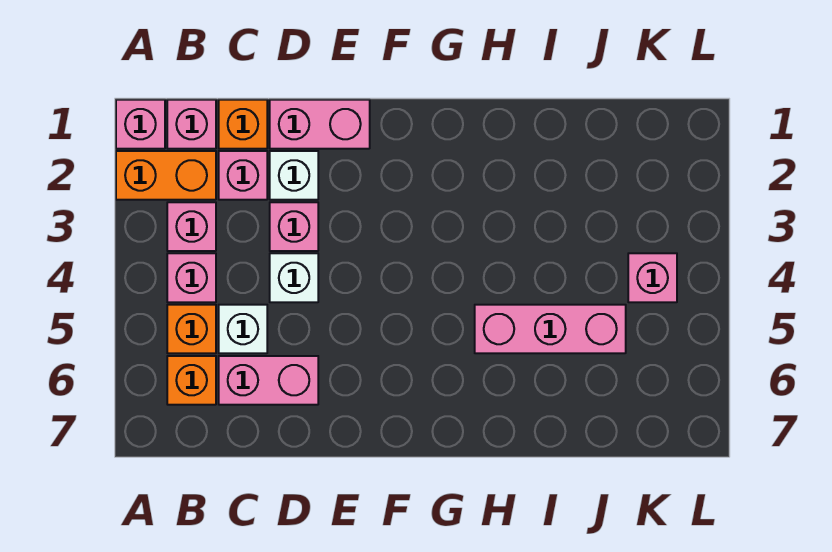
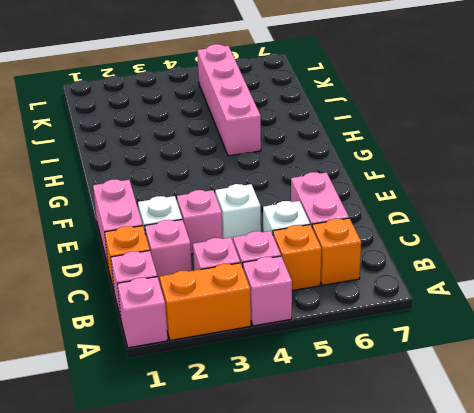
orange brick A2:B2 level 1 -> orange brick A2:A3 level 1
pink brick H5:J5 level 1 -> pink brick H5:K5 level 1
pink brick K4 level 1 -> pink brick A4 level 1

